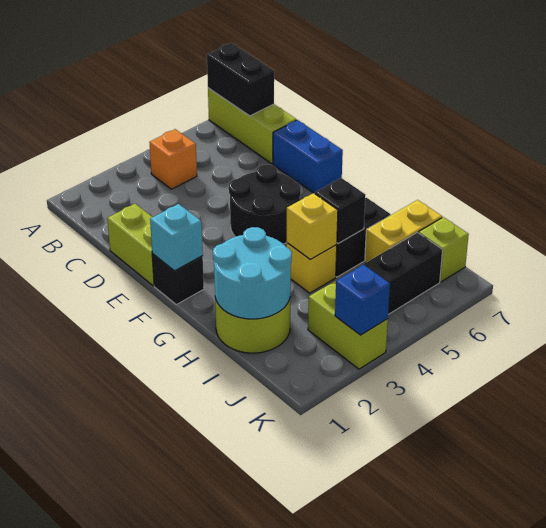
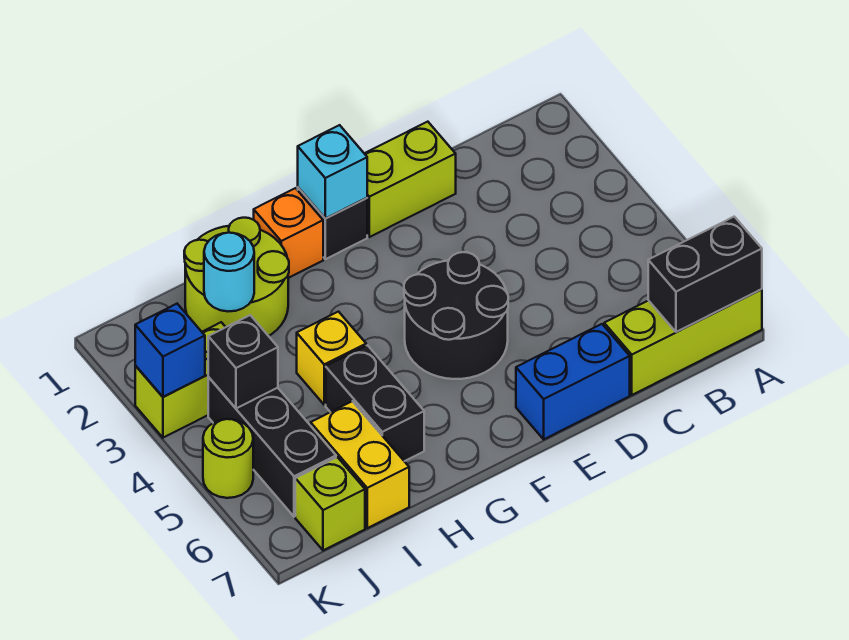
orange brick B4 level 1 -> orange brick G1 level 1
cyan round brick H1:I2 level 2 -> cyan round brick I2 level 2
yellow brick H4 level 2 -> none
black brick H5 level 2 -> black brick J4 level 2
none -> lime round brick K5 level 1

